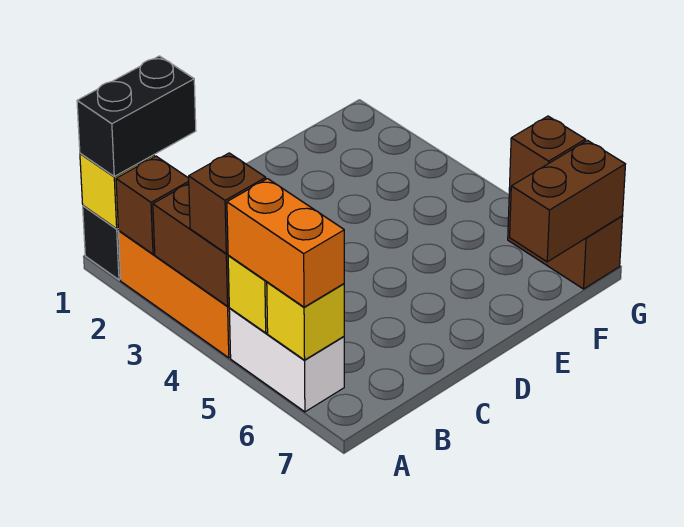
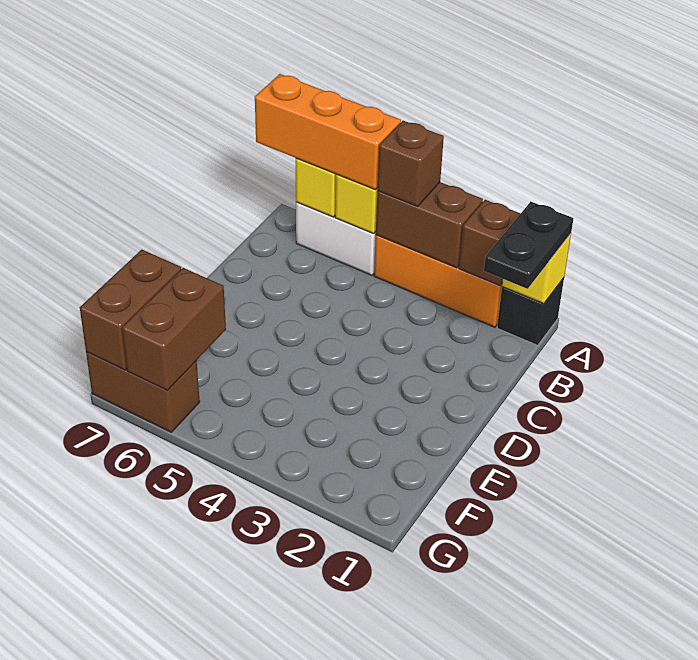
black brick A1:B1 level 3 -> black plate A1:B1 level 3
orange brick A5:A6 level 3 -> orange brick A5:A7 level 3
brown brick G6 level 2 -> brown brick F6:G6 level 2

